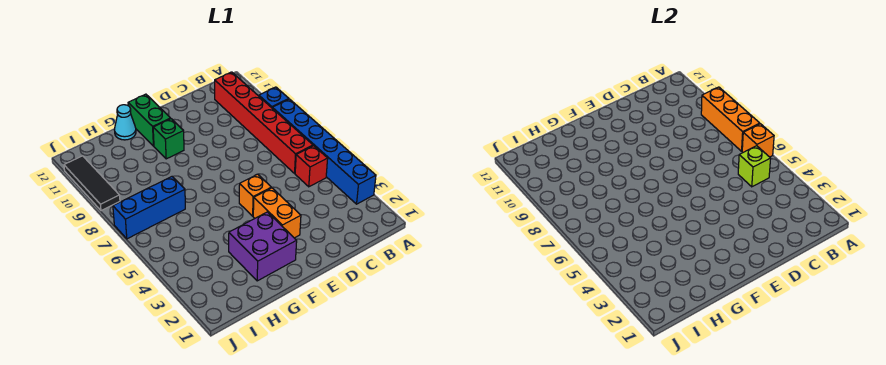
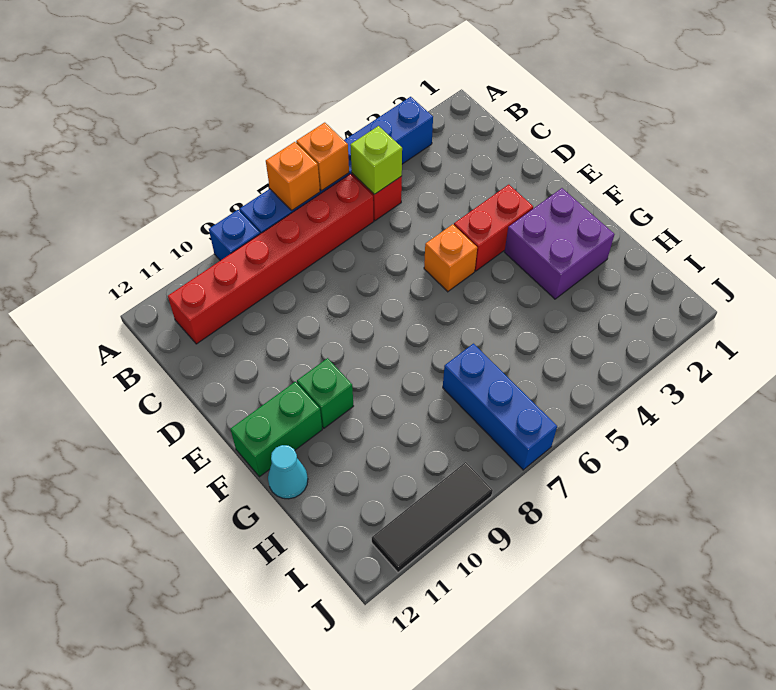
orange brick A7:A9 level 2 -> orange brick A7 level 2
orange brick E3:E4 level 1 -> red brick E3:E4 level 1

